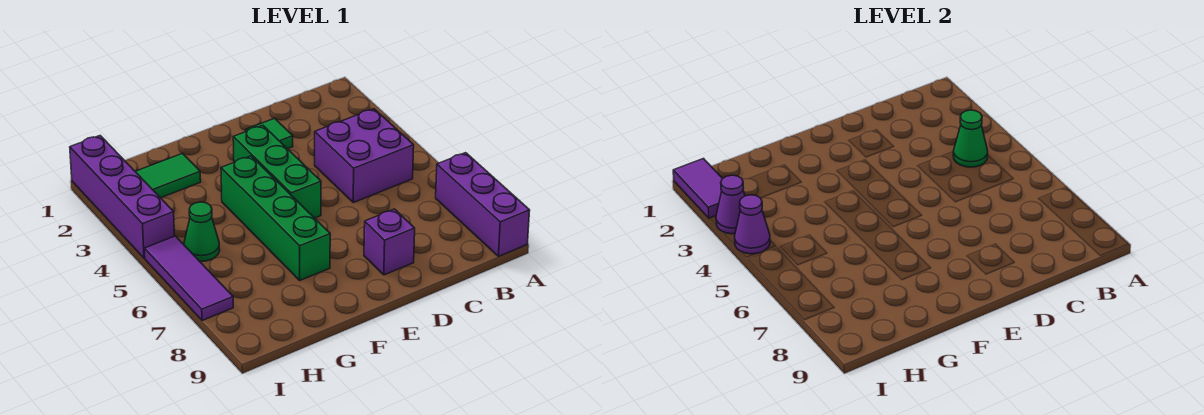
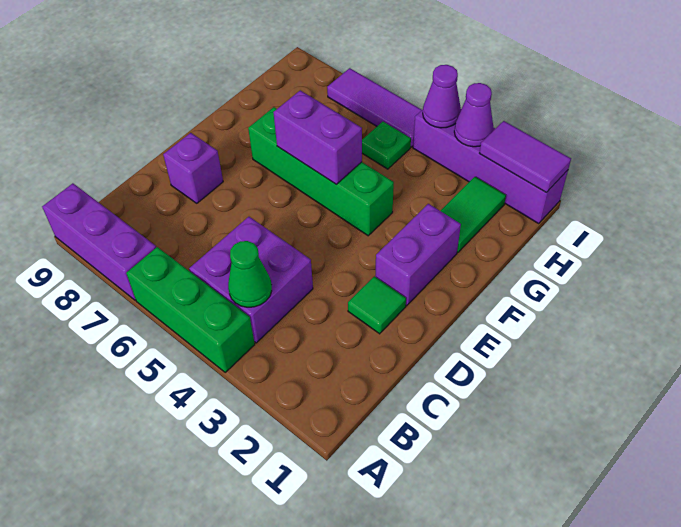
none -> purple brick E2:F2 level 1
green brick E3:E5 level 1 -> green brick A4:A6 level 1
none -> purple brick F5:F6 level 2
green cone H5 level 1 -> green plate H5 level 1

